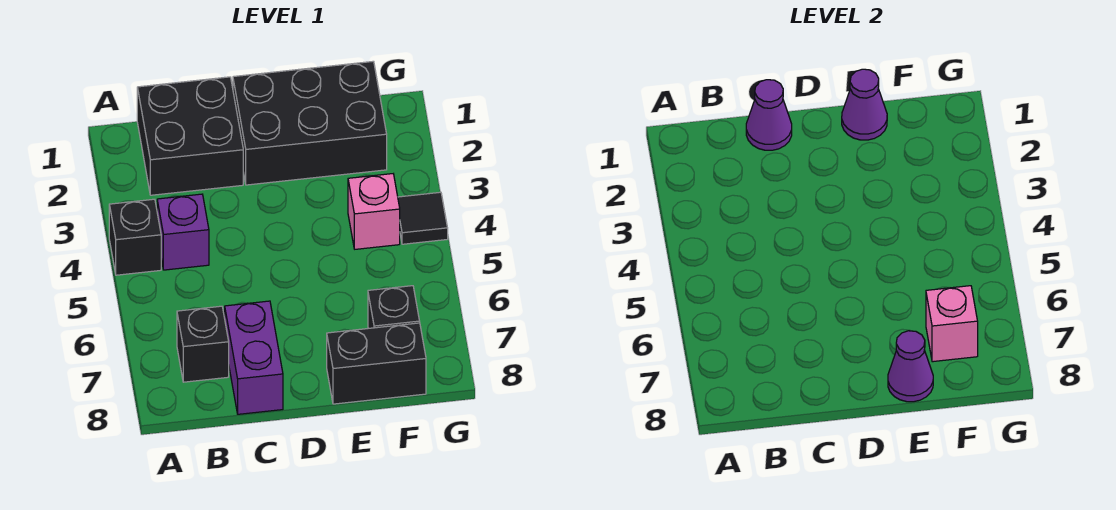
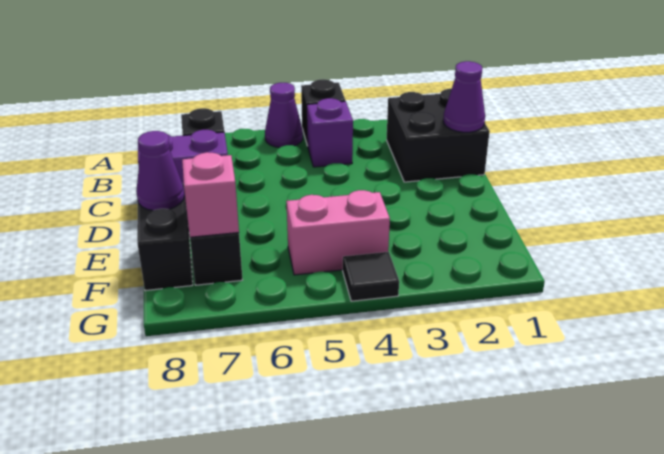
black brick D1:F2 level 1 -> none
purple cone E1 level 2 -> purple cone A5 level 1
pink brick F4 level 1 -> pink brick F4:F5 level 1

